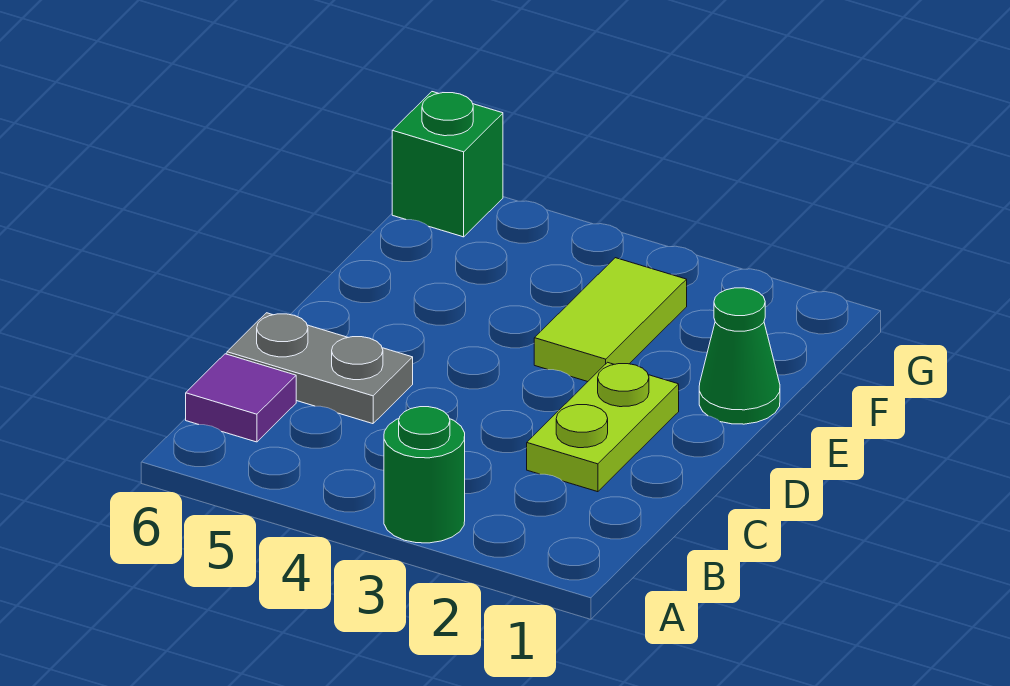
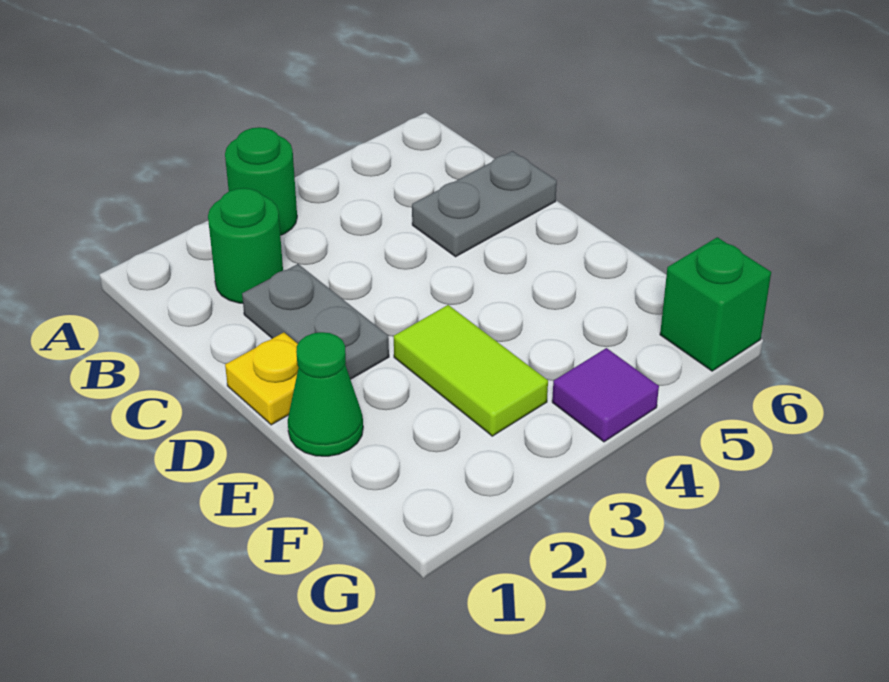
none -> green round brick B2 level 1
purple tile B6 level 1 -> purple tile G4 level 1
lime plate C2:D2 level 1 -> grey plate C2:D2 level 1
none -> yellow plate D1 level 1

